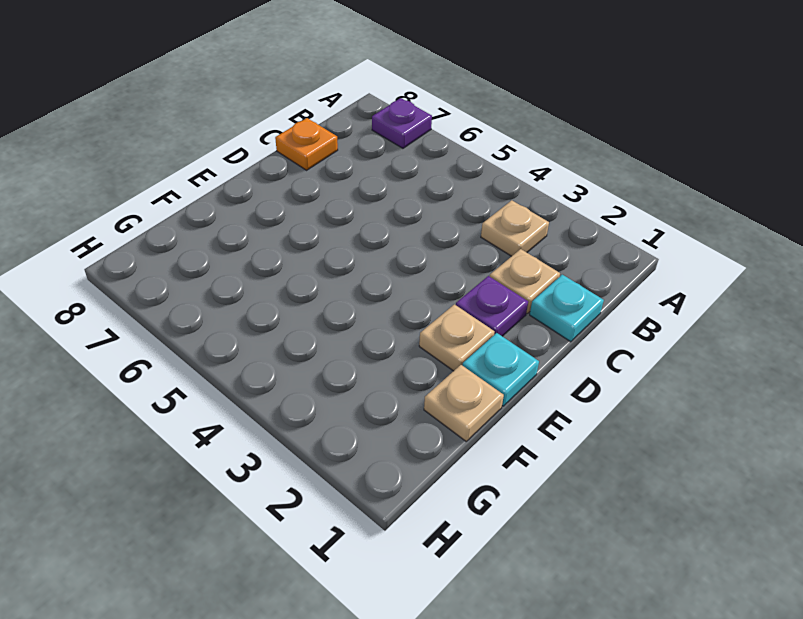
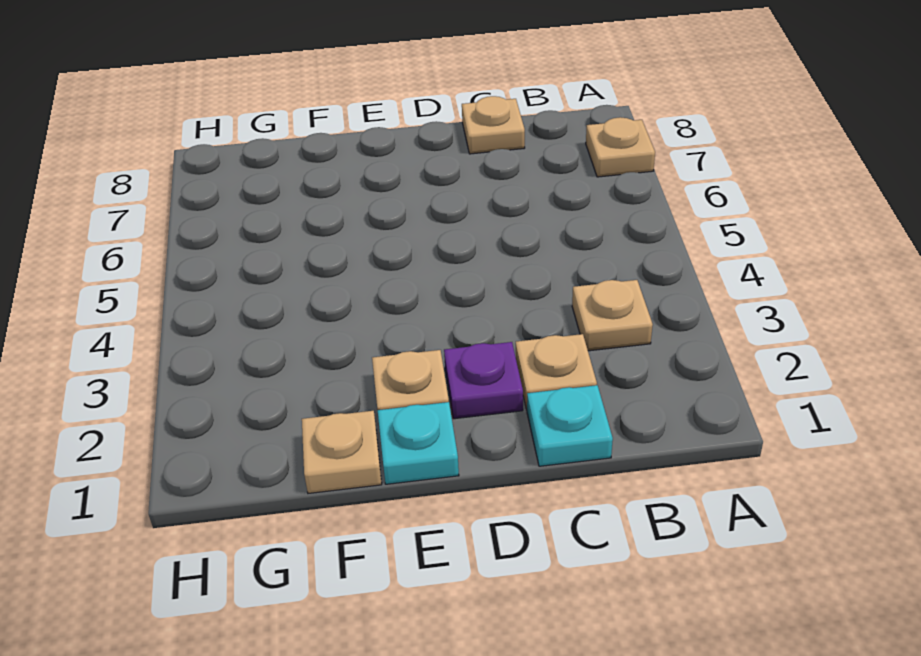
purple plate A7 level 1 -> tan plate A7 level 1
orange plate C8 level 1 -> tan plate C8 level 1

